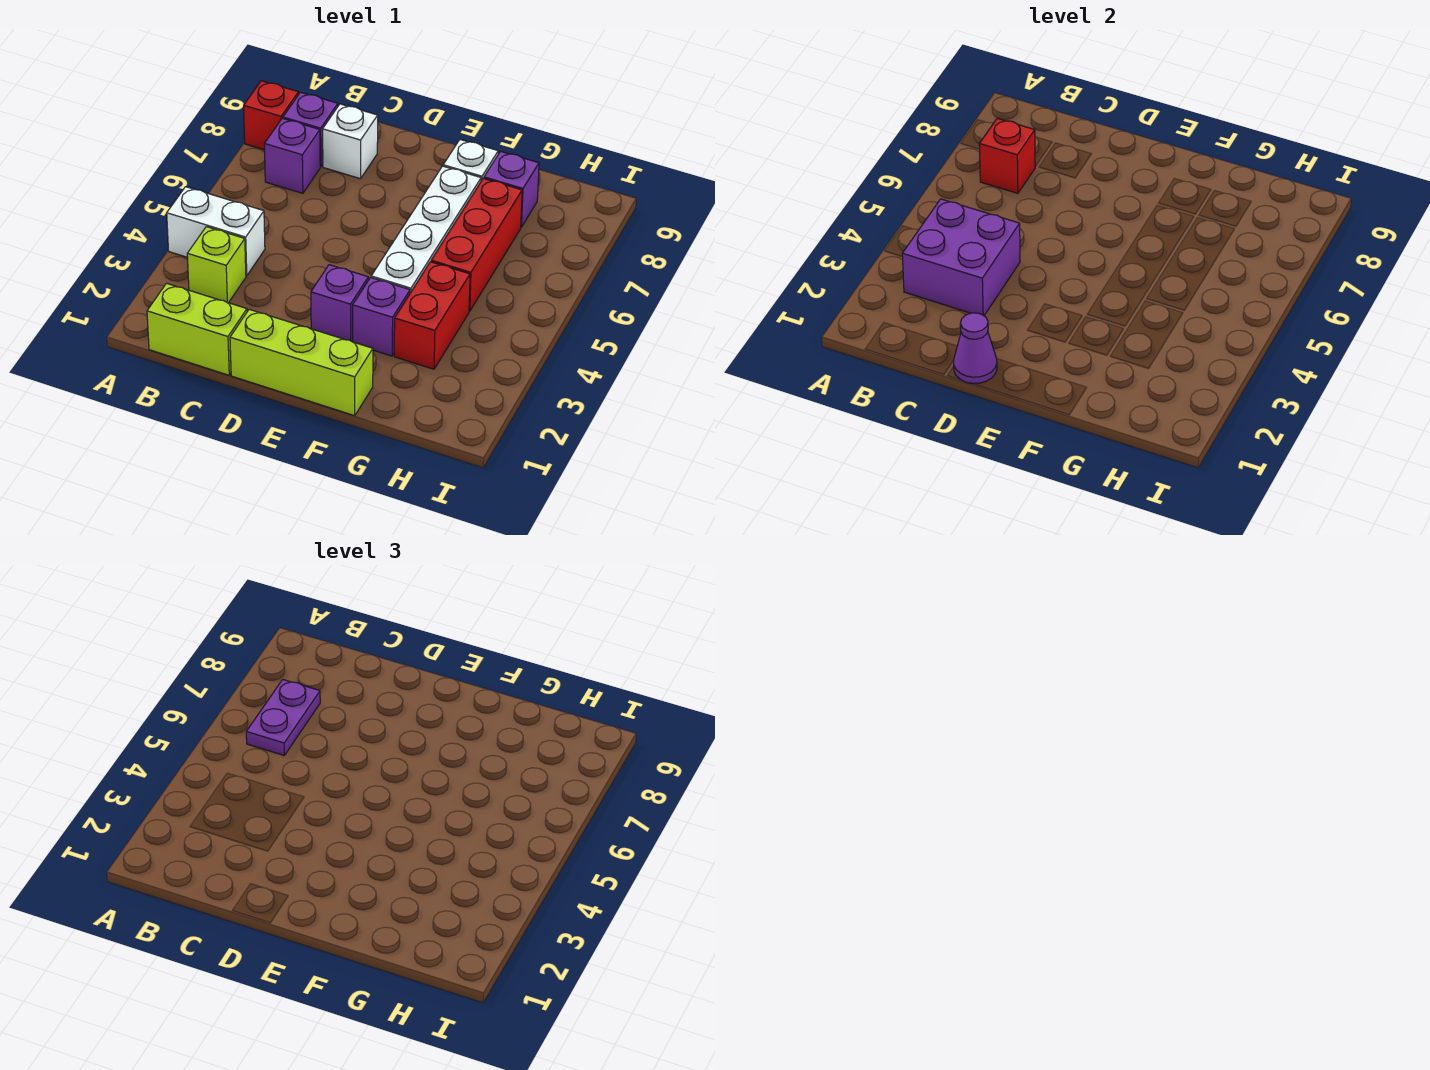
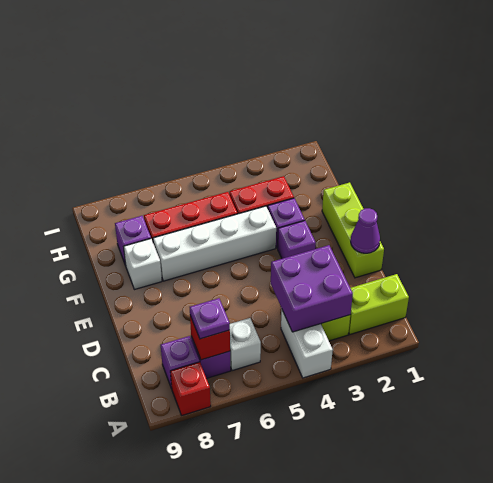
lime brick B1:C1 level 1 -> lime brick B1:B2 level 1
purple plate B6:B7 level 3 -> purple plate B7 level 3
white brick C8 level 1 -> white brick B6 level 1

